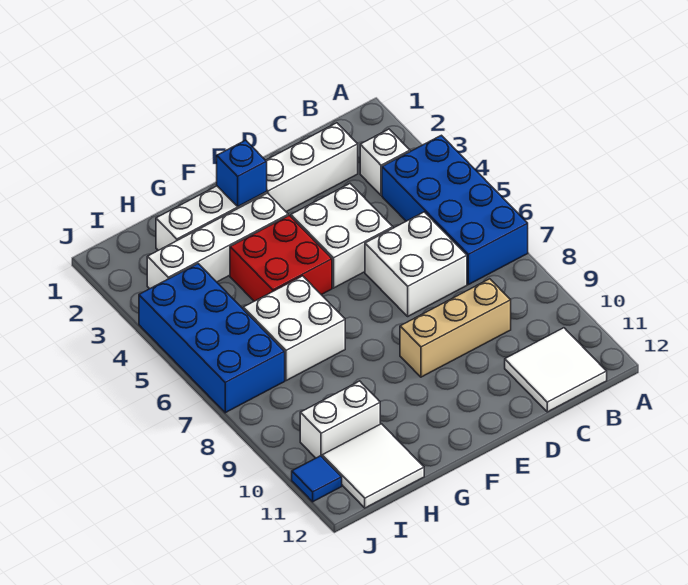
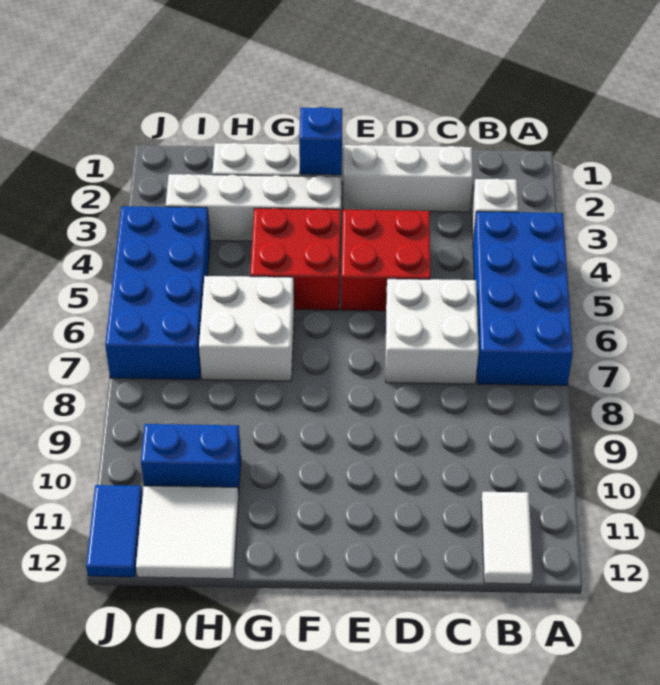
white tile B11:C12 level 1 -> white tile B11:B12 level 1
tan brick C9:E9 level 1 -> none
white brick D4:E5 level 1 -> red brick D4:E5 level 1
white brick H10:I10 level 1 -> blue brick H10:I10 level 1
blue tile J11 level 1 -> blue tile J11:J12 level 1

